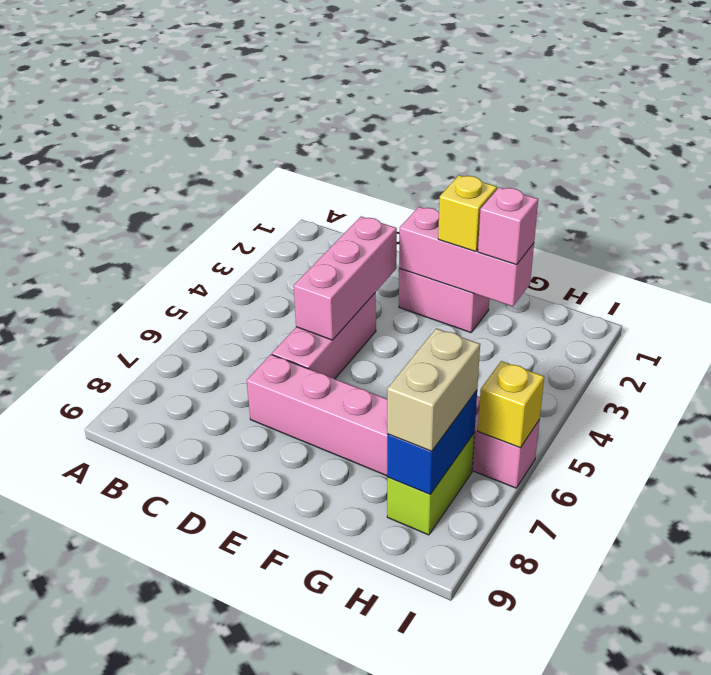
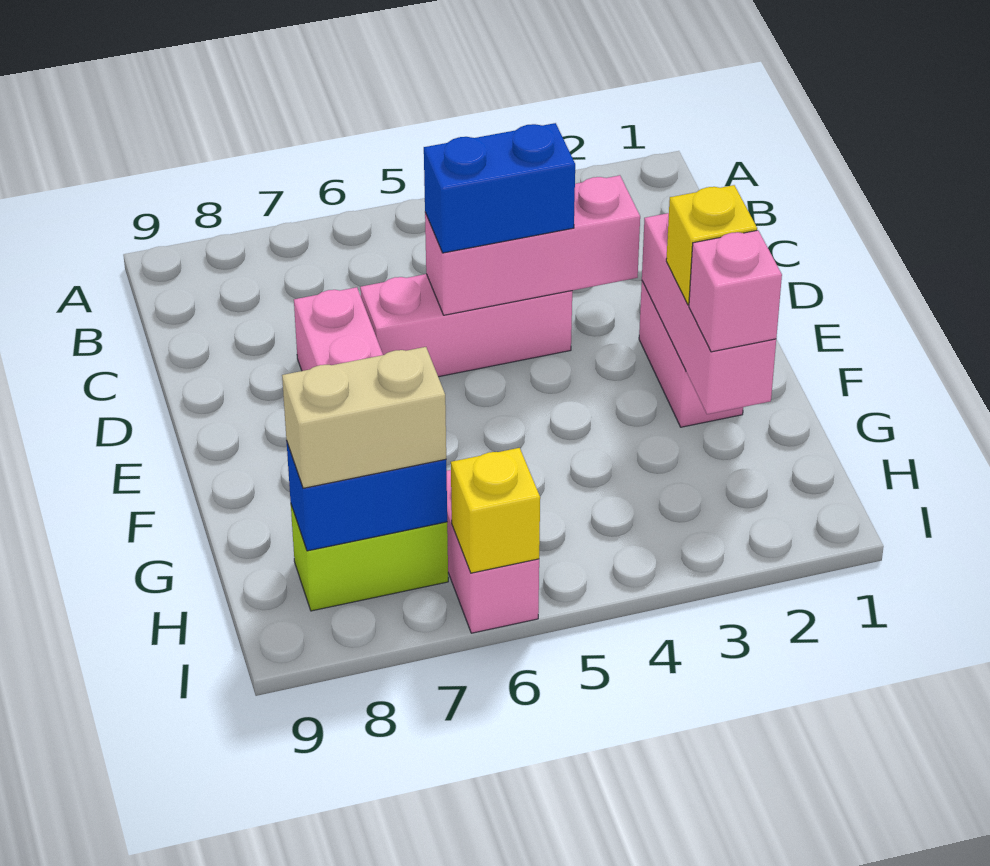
none -> blue brick D4:D5 level 3

